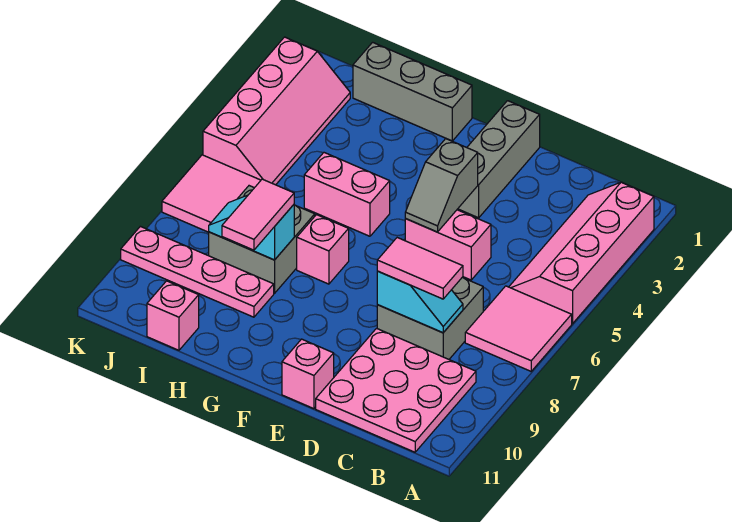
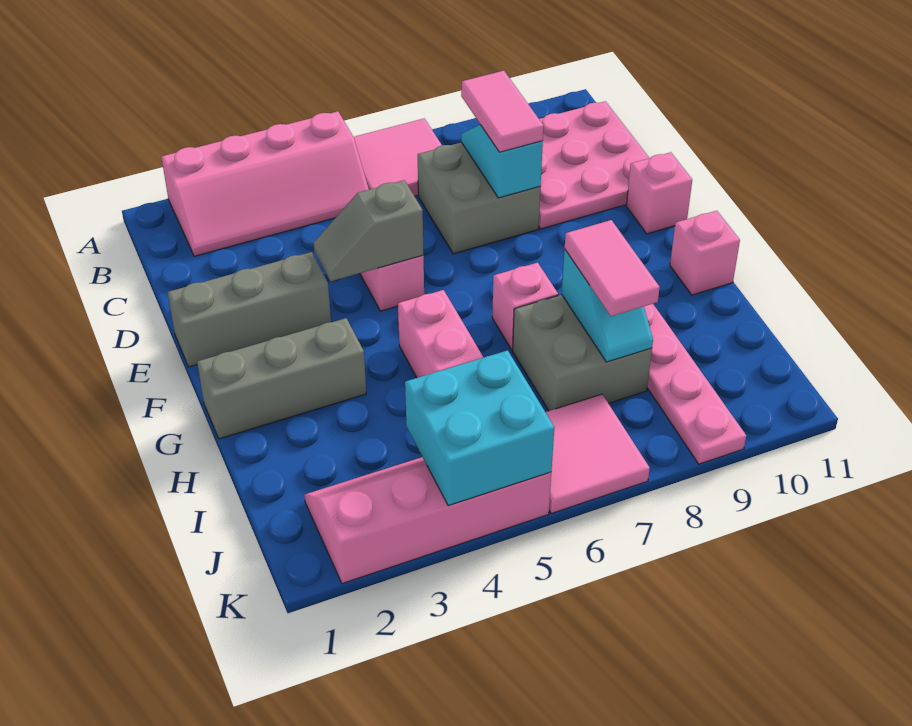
grey slope E4:E5 level 2 top 4 -> grey slope E4:E5 level 2 top 5
grey brick G1:I1 level 1 -> grey brick G1:G3 level 1
pink tile H8:H9 level 3 -> pink tile H8:I8 level 3
pink brick I11 level 1 -> pink brick G11 level 1
none -> cyan brick J4:K5 level 2

